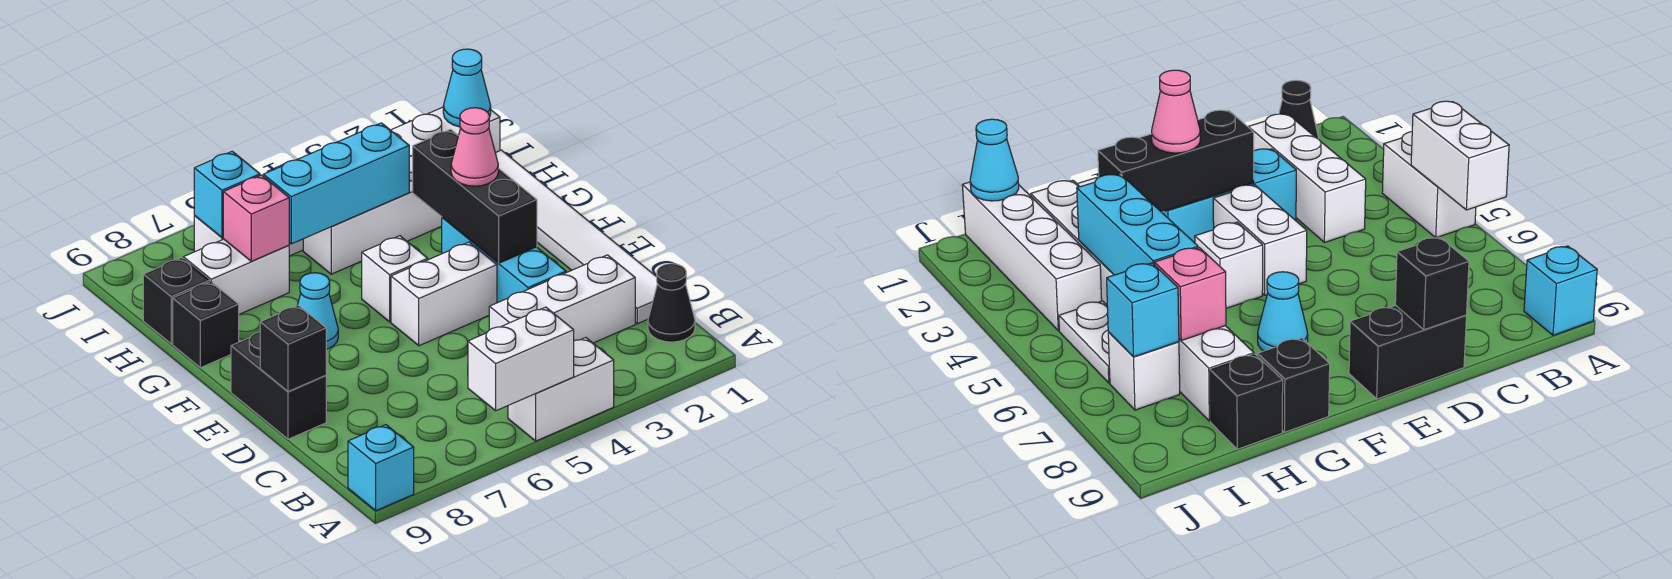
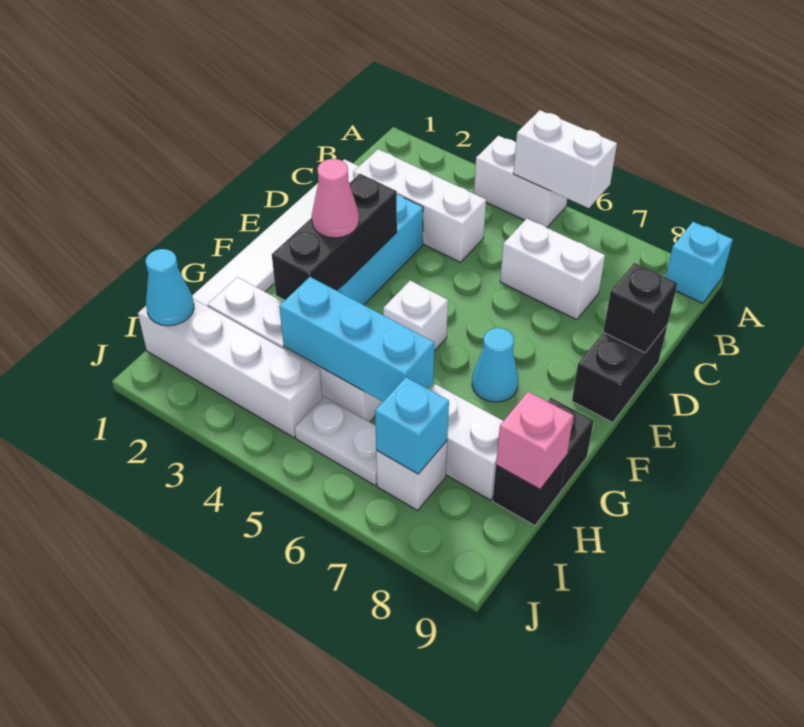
black cone B1 level 1 -> none
white brick E4:E5 level 1 -> white brick C6:C7 level 1
pink brick H7 level 2 -> pink brick H9 level 2

